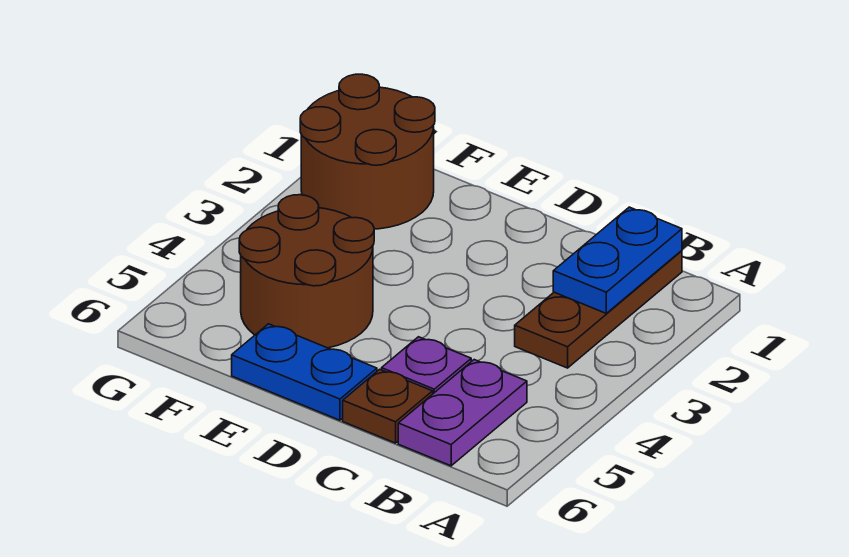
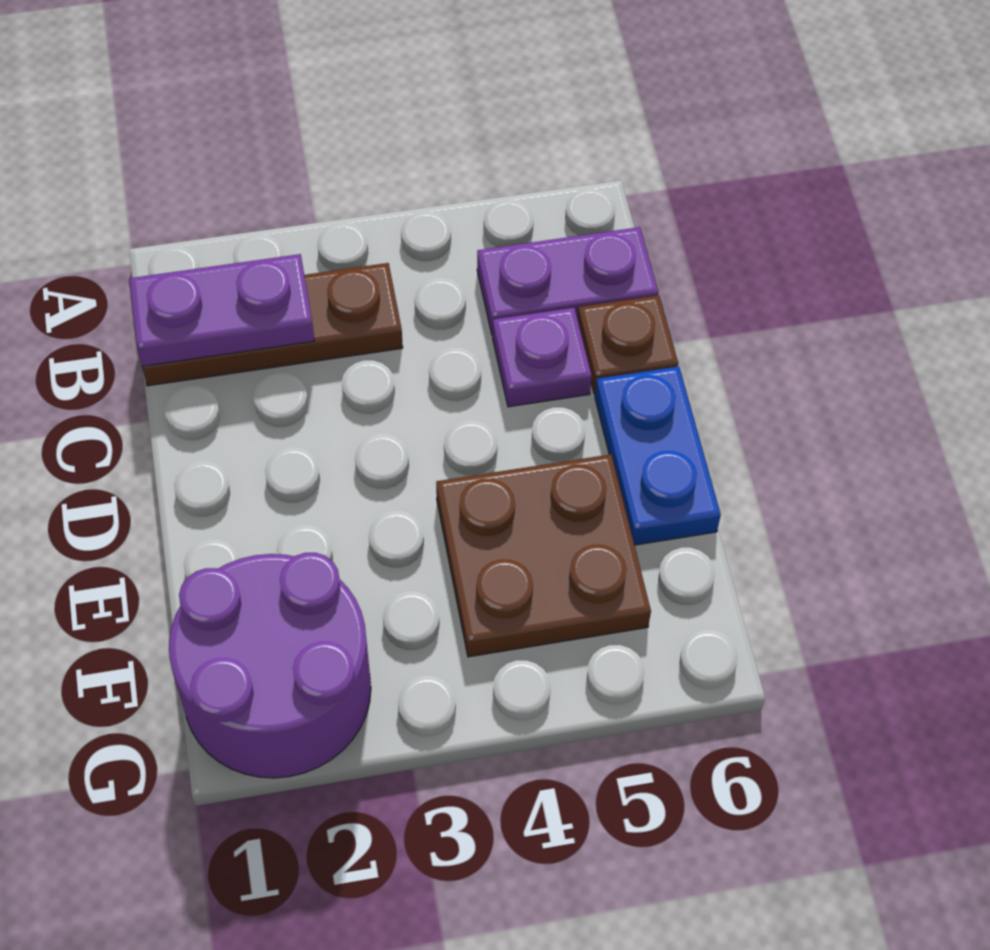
blue plate B1:B2 level 2 -> purple plate B1:B2 level 2
brown round brick E4:F5 level 1 -> brown plate E4:F5 level 1
brown round brick F1:G2 level 1 -> purple round brick F1:G2 level 1

